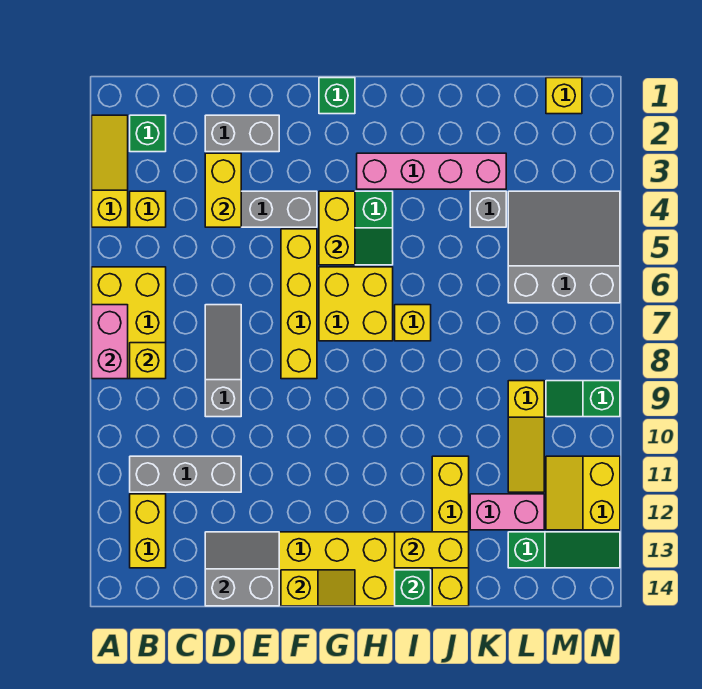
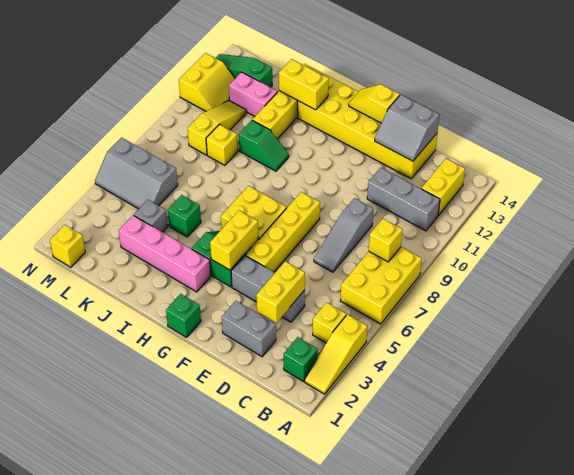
pink brick A7:A8 level 2 -> none
yellow brick I7 level 1 -> yellow brick K9 level 1
green brick I14 level 2 -> green brick J5 level 1
grey slope L4:N6 level 1 top 6 -> grey slope L5:N6 level 1 top 6
green slope M9:N9 level 1 top N -> green slope I10:J10 level 1 top J

